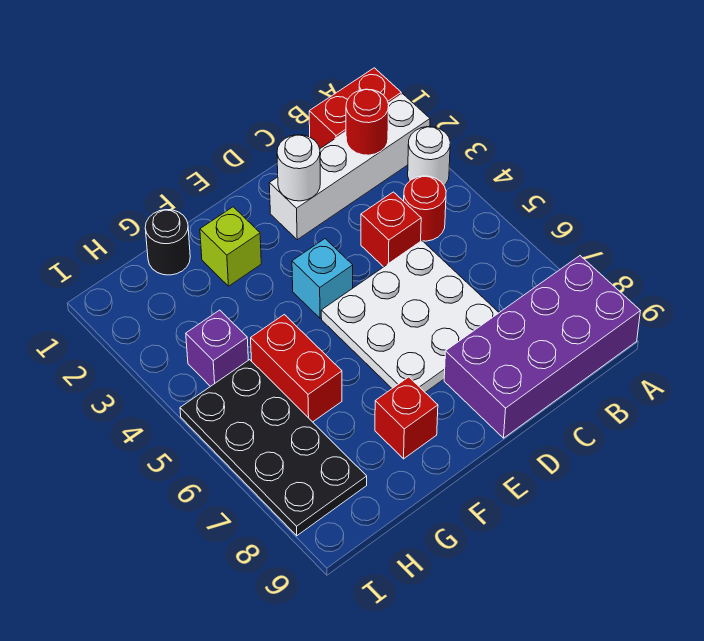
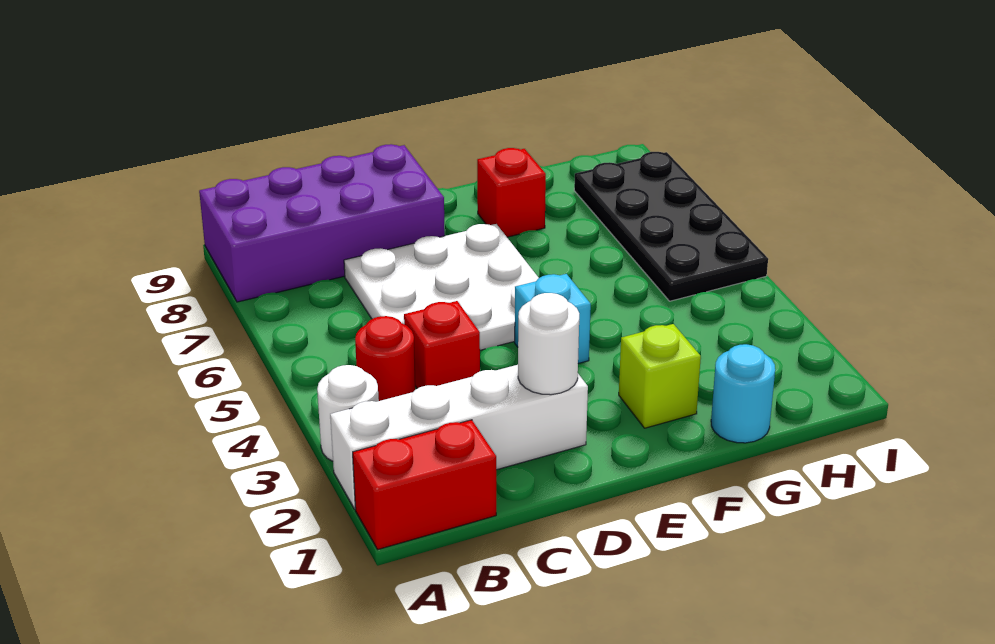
red round brick B2 level 2 -> none
black round brick G1 level 1 -> cyan round brick G1 level 1
red brick G5:G6 level 1 -> none
purple brick H4 level 1 -> none

